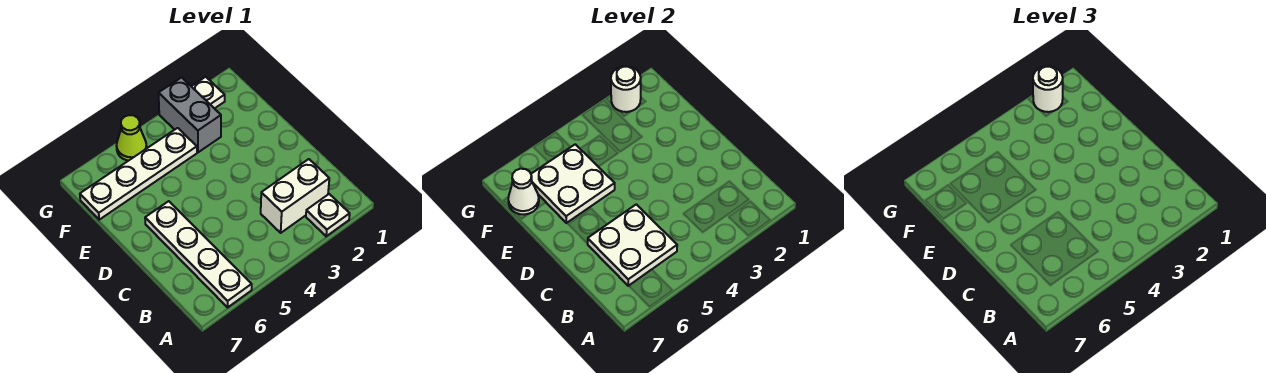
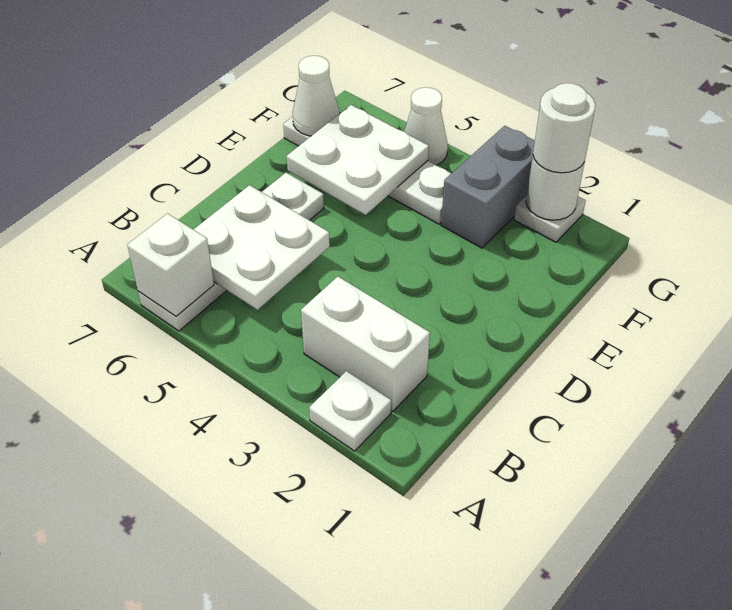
none -> white brick A6 level 2
lime cone G5 level 1 -> white cone G5 level 1

